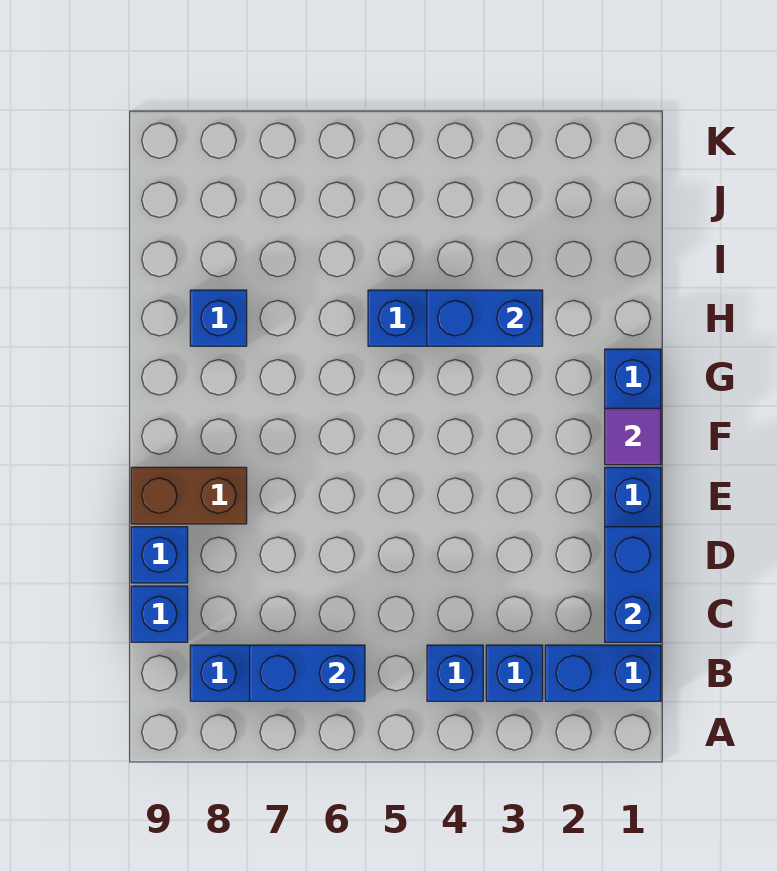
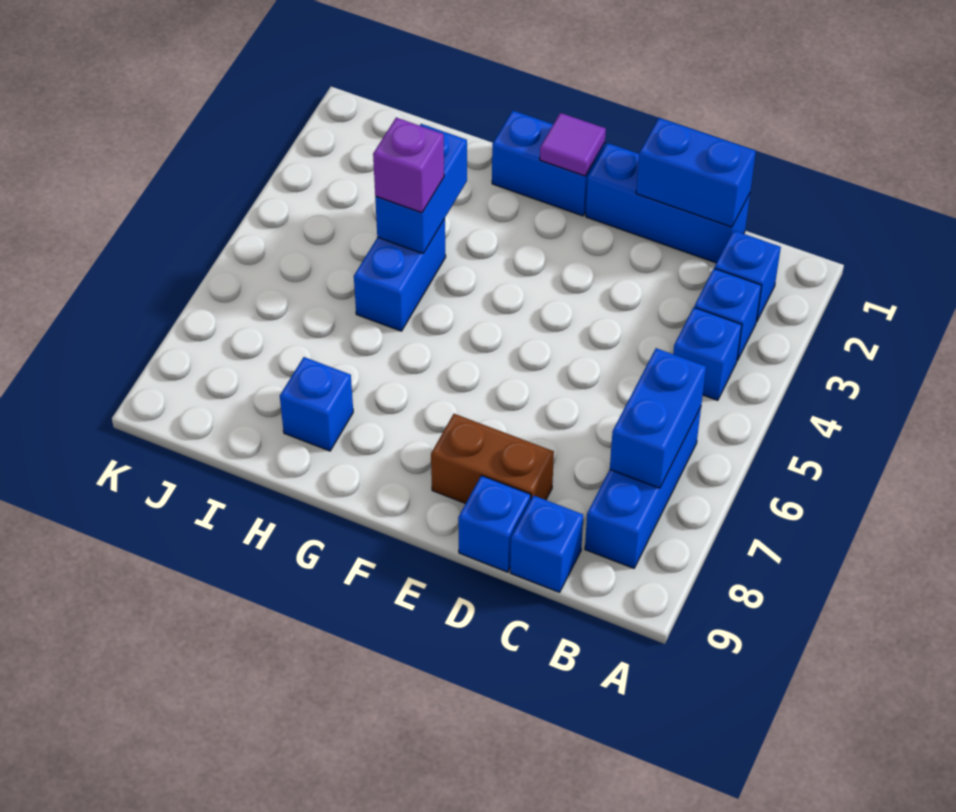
blue brick B1:B2 level 1 -> blue brick B2 level 1
brown brick E8:E9 level 1 -> brown brick D8:E8 level 1
none -> purple brick H4 level 3

